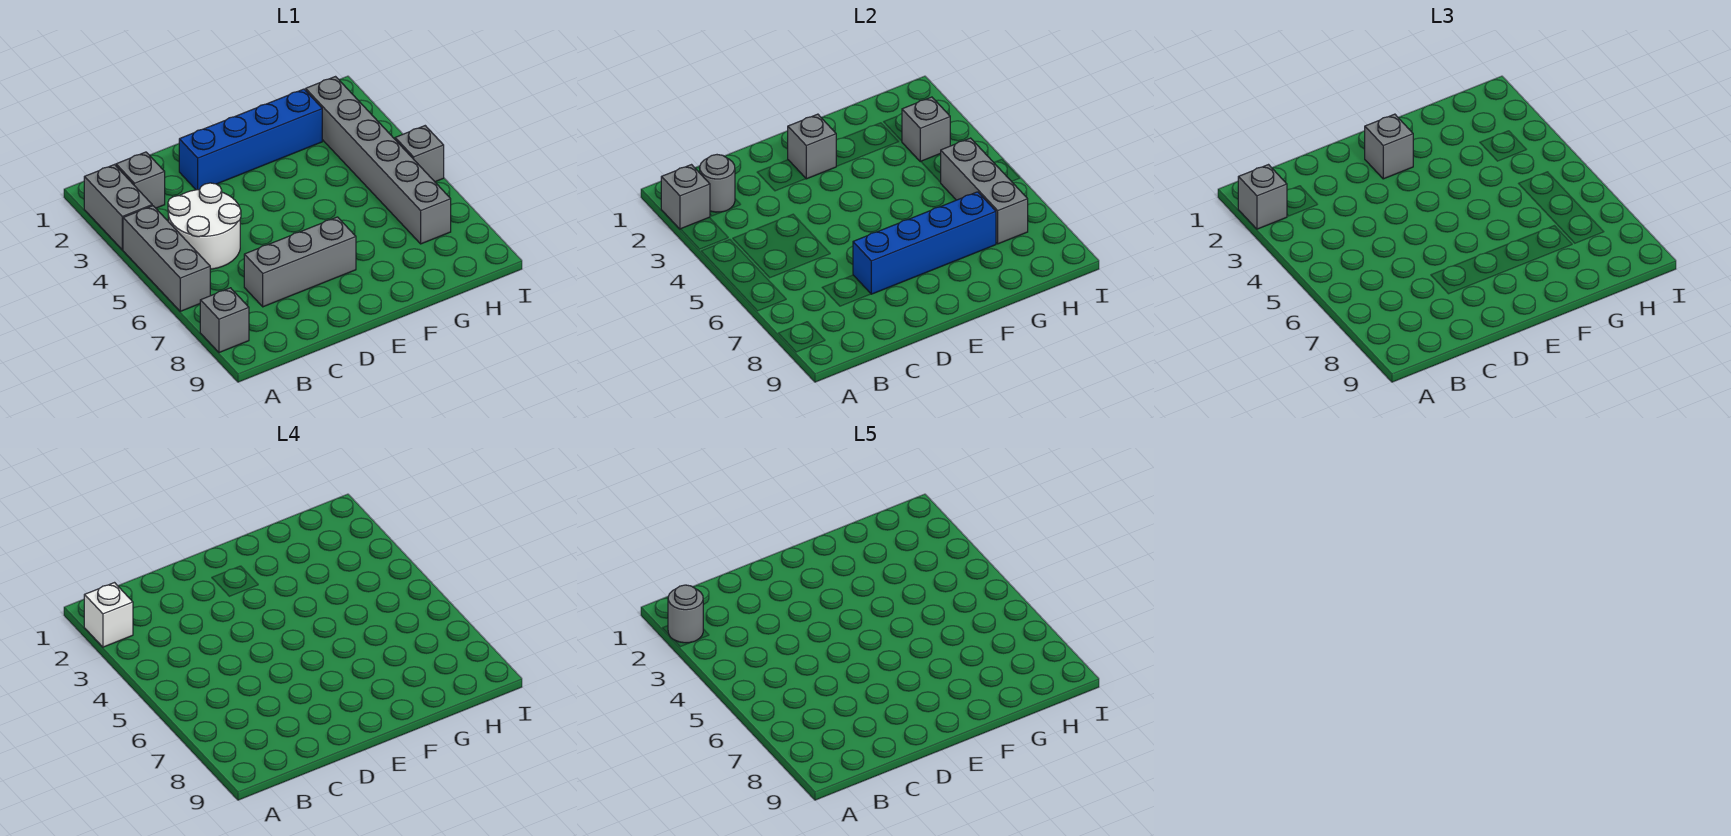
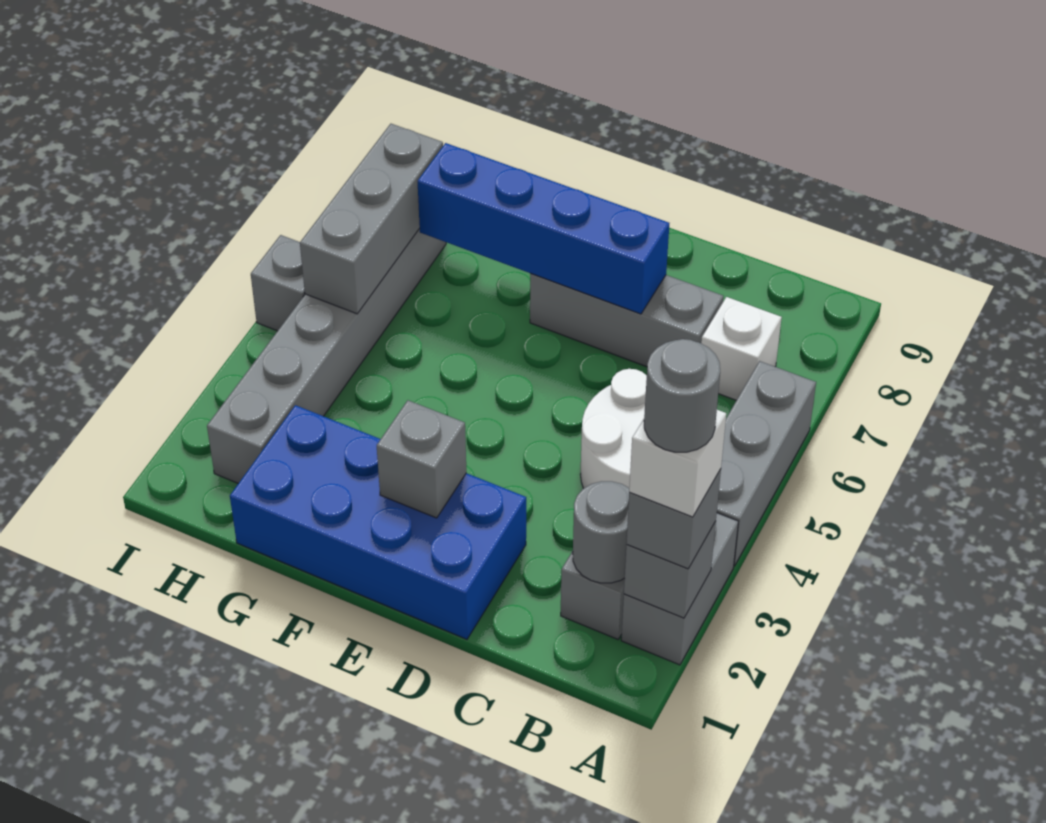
grey brick A8 level 1 -> none
none -> white brick B7 level 1
blue brick D2:G2 level 1 -> blue brick D1:G2 level 1
grey brick E2 level 3 -> none
grey brick H3 level 2 -> none

